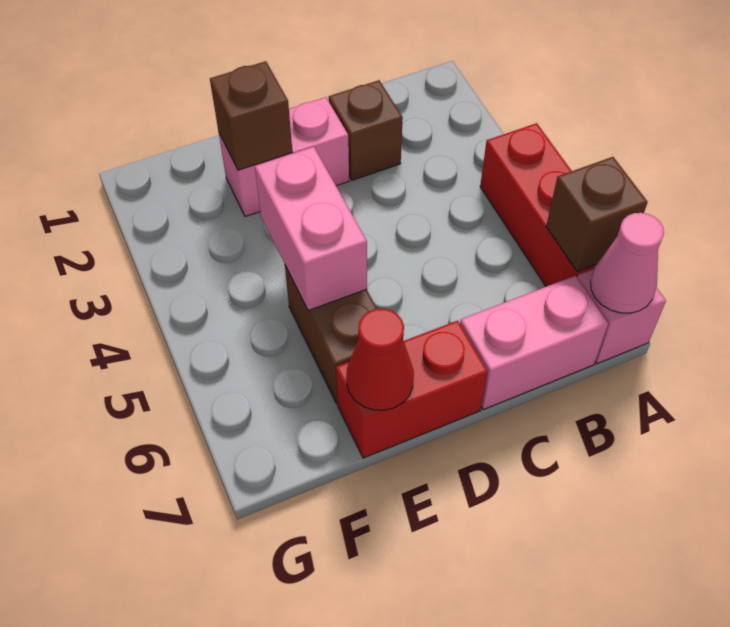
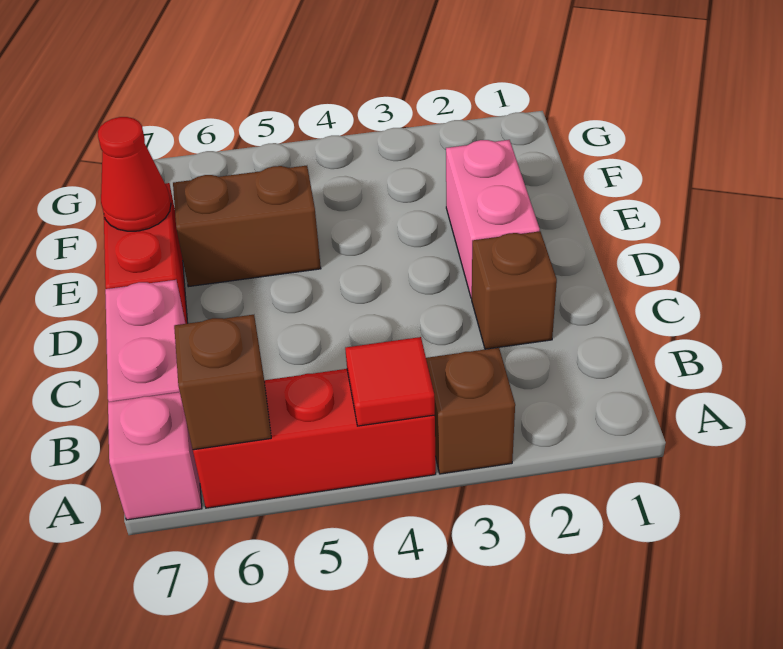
none -> red tile A4 level 2
pink cone A7 level 2 -> none
brown brick E2 level 2 -> brown brick A3 level 1
pink brick E4:E5 level 2 -> none

